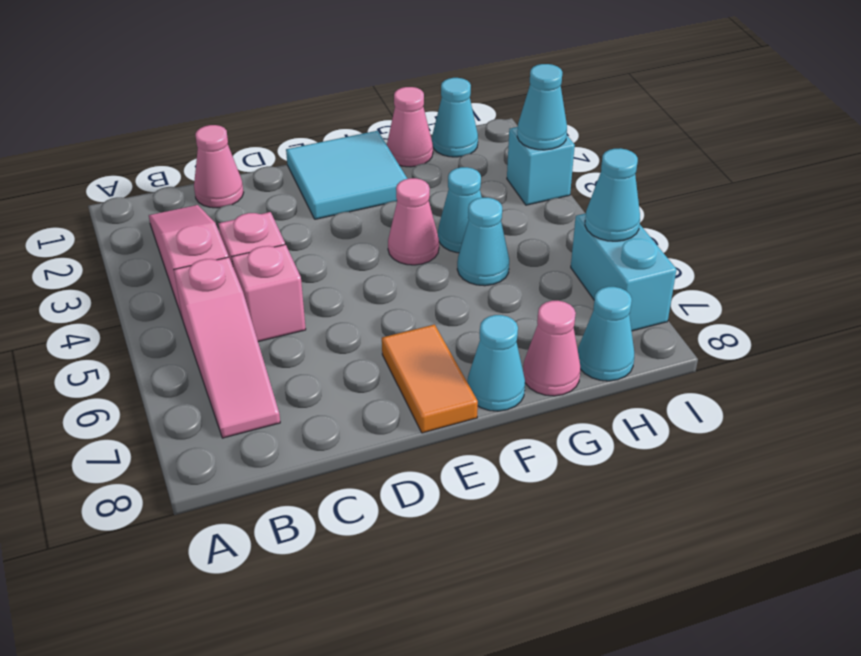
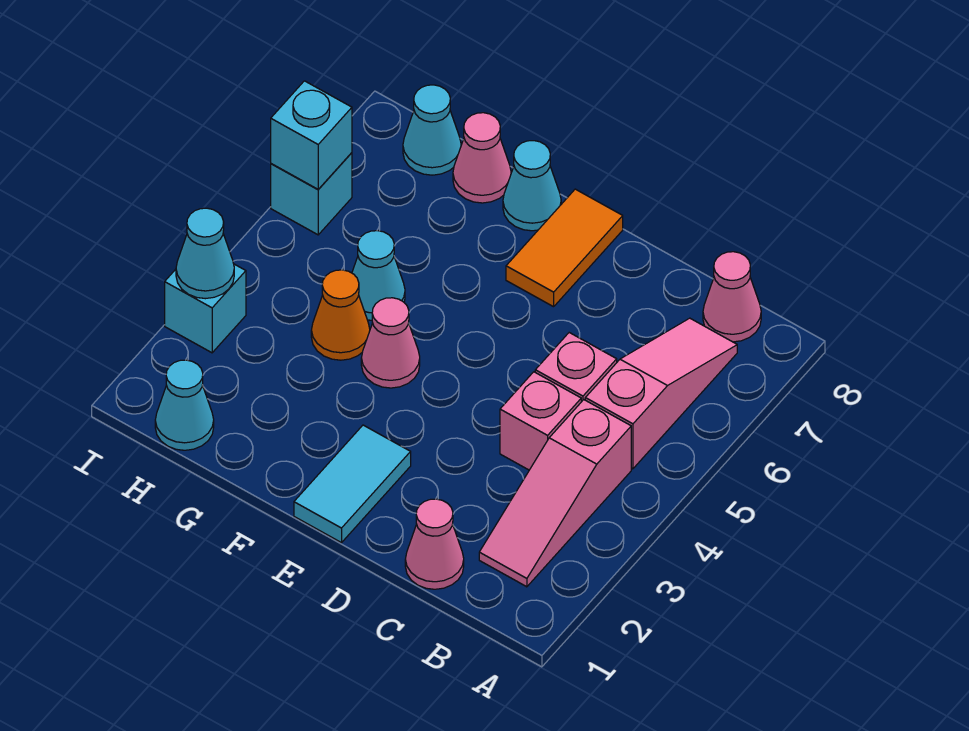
cyan tile E1:F2 level 1 -> cyan tile E1:E2 level 1
pink cone G1 level 1 -> pink cone B8 level 1
cyan cone G4 level 1 -> orange cone G4 level 1
cyan brick I6:I7 level 1 -> cyan brick I6 level 1
cyan cone I6 level 2 -> cyan brick I6 level 2

